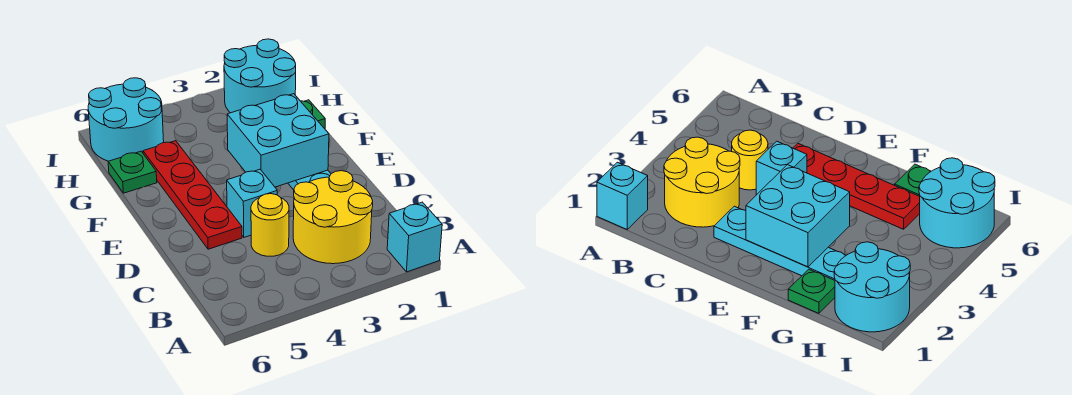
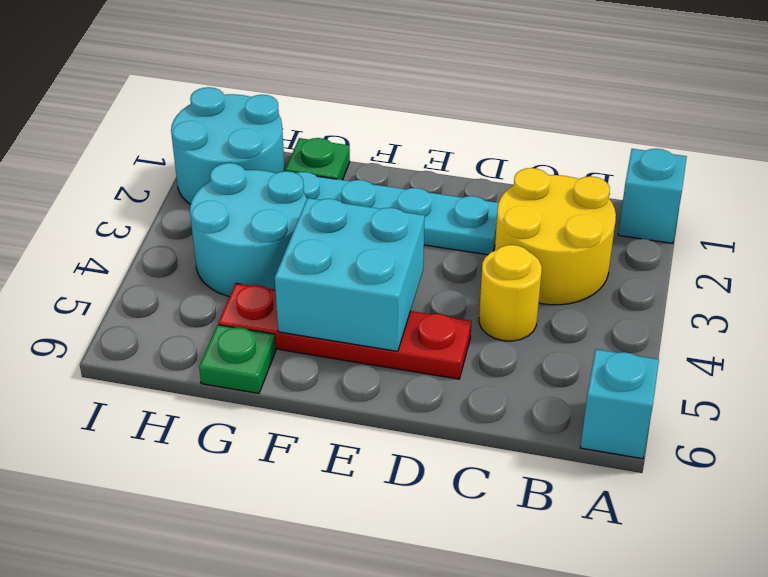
cyan brick D4 level 1 -> cyan brick A6 level 1
cyan brick E2:F3 level 2 -> cyan brick E4:F5 level 2
cyan round brick H5:I6 level 1 -> cyan round brick G3:H4 level 1

